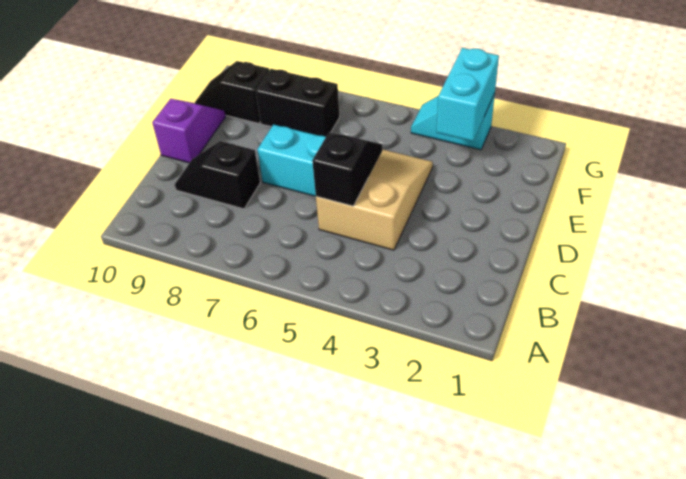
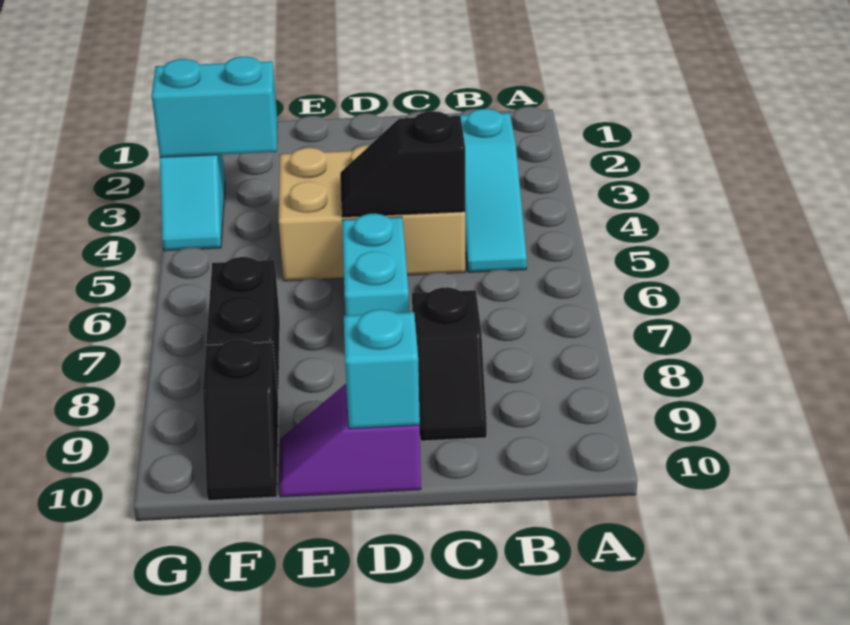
none -> cyan slope B3:B5 level 1 top 3
tan slope C4:E5 level 1 top C -> tan brick C4:E5 level 1
none -> cyan brick D10 level 2

